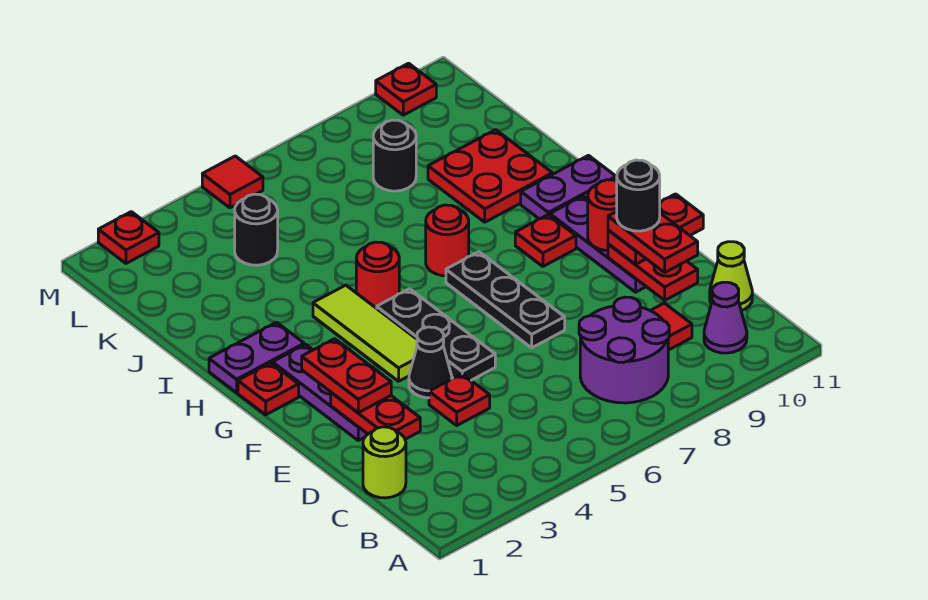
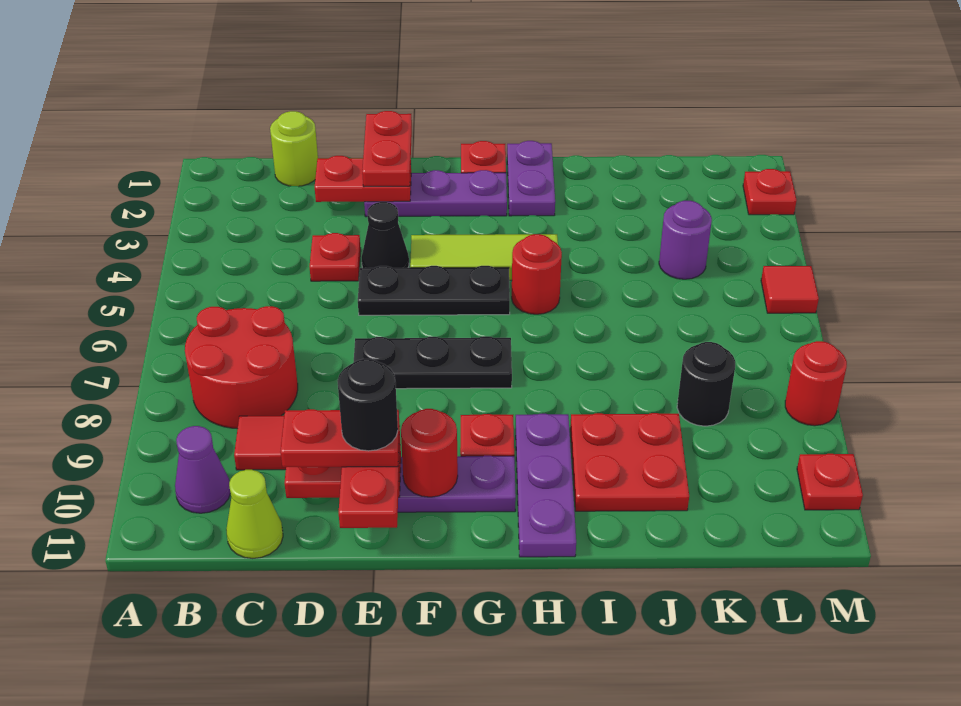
purple round brick B7:C8 level 1 -> red round brick B7:C8 level 1
red plate E2:F2 level 3 -> red plate E1:E2 level 3
red round brick H7 level 1 -> red round brick M8 level 1
purple plate H10:H11 level 1 -> purple plate H9:H11 level 1
black round brick K4 level 1 -> purple round brick K4 level 1

